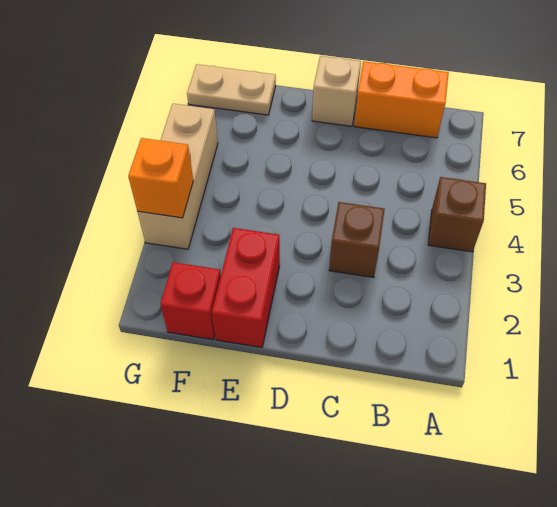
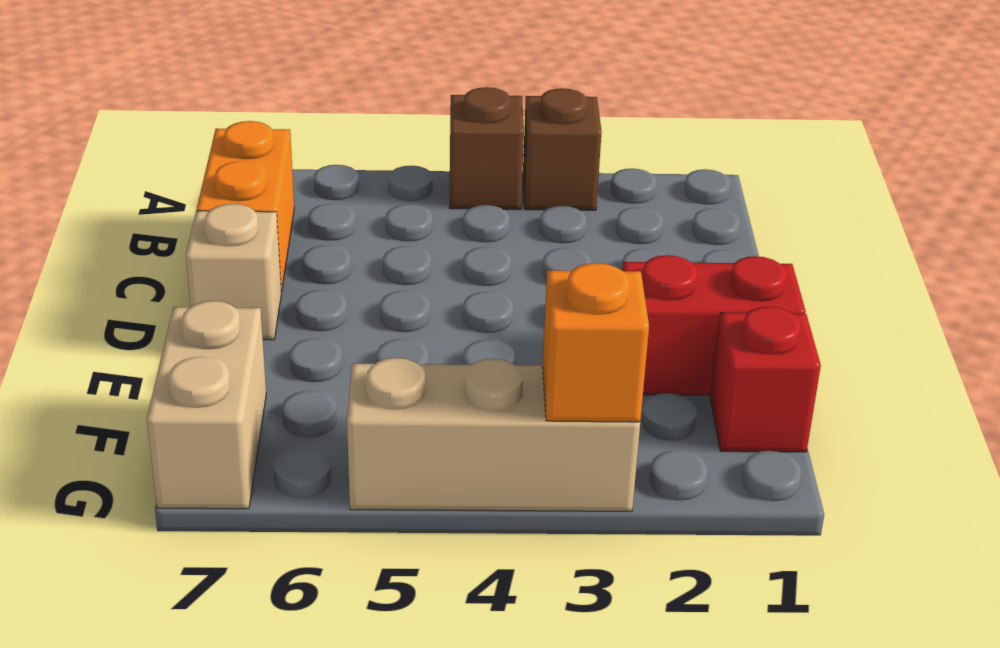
brown brick C3 level 1 -> brown brick A3 level 1
tan plate F7:G7 level 1 -> tan brick F7:G7 level 1

